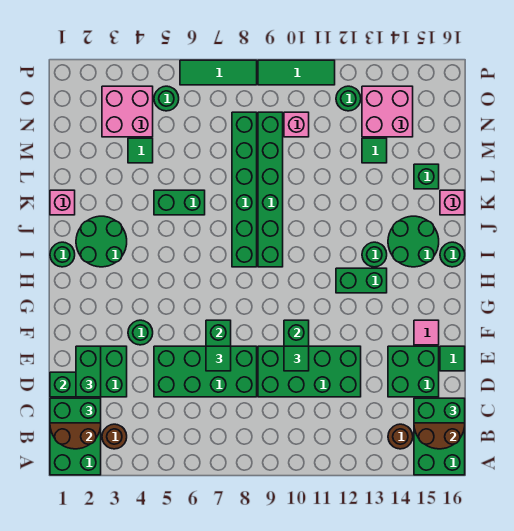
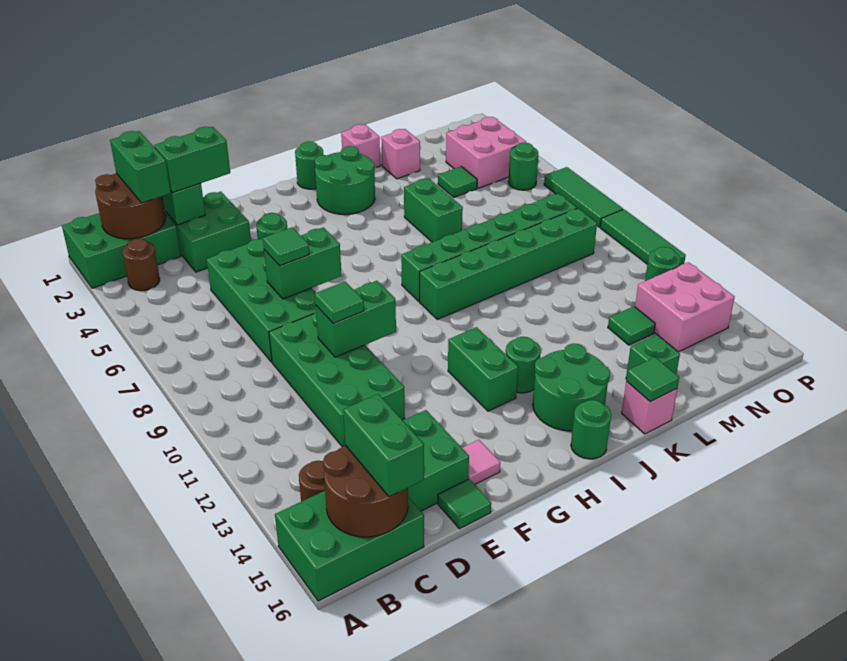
none -> green tile K16 level 2
pink brick N10 level 1 -> pink brick L2 level 1

